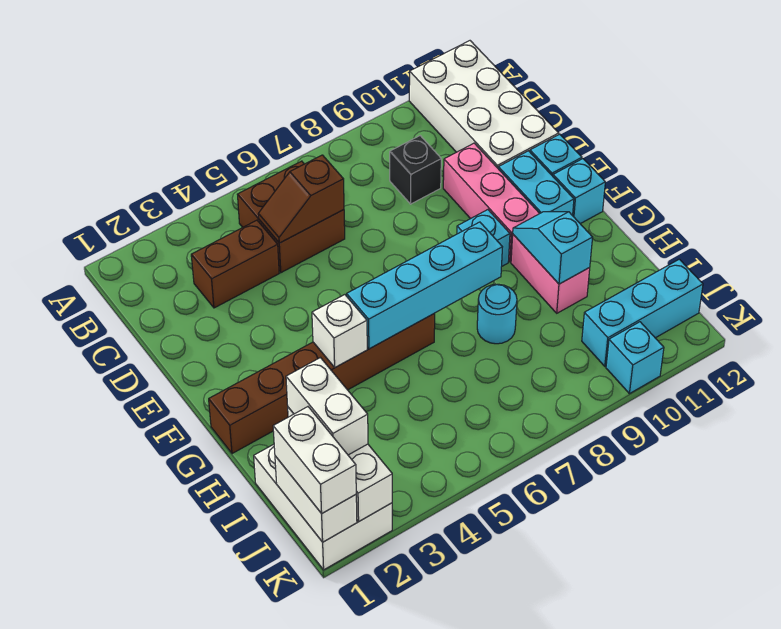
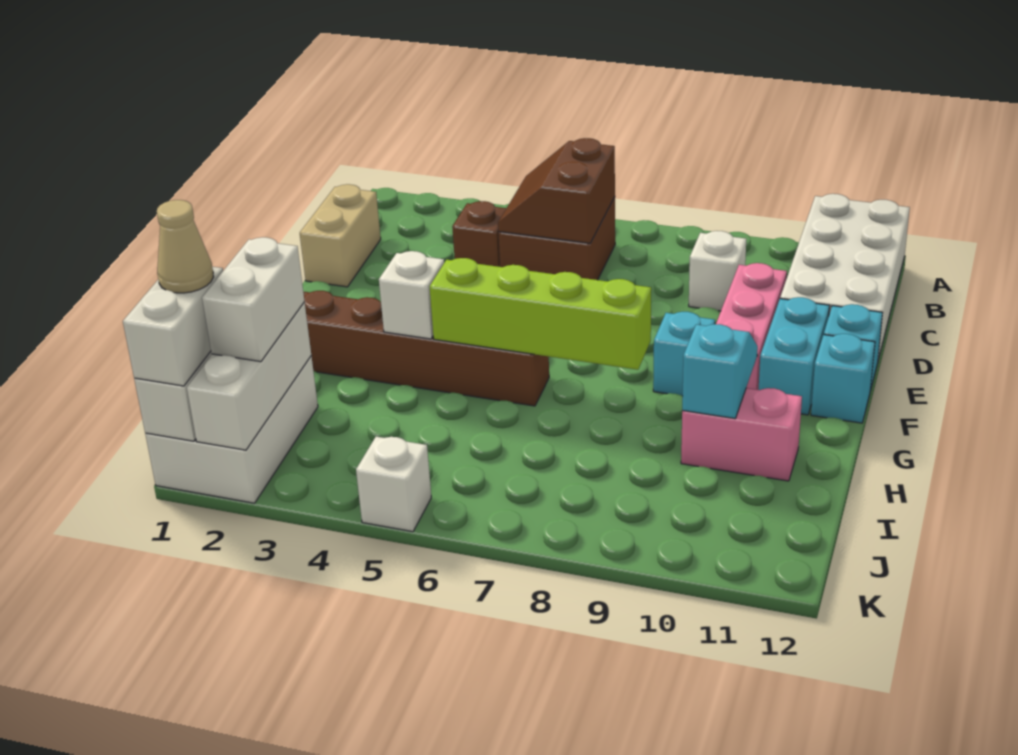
none -> tan brick C1:D1 level 1
brown brick C3:C4 level 1 -> brown brick C4 level 1
brown slope C5:C6 level 2 top 6 -> brown slope B5:C6 level 2 top 6
black brick C9 level 1 -> white brick C9 level 1
cyan brick G5:G8 level 2 -> lime brick G5:G8 level 2
pink brick G10:H10 level 1 -> pink brick H10:H11 level 1
cyan round brick H8 level 1 -> none
none -> tan cone J1 level 4
cyan brick J10:J12 level 1 -> none
none -> white brick K5 level 1
cyan brick K10 level 1 -> none

